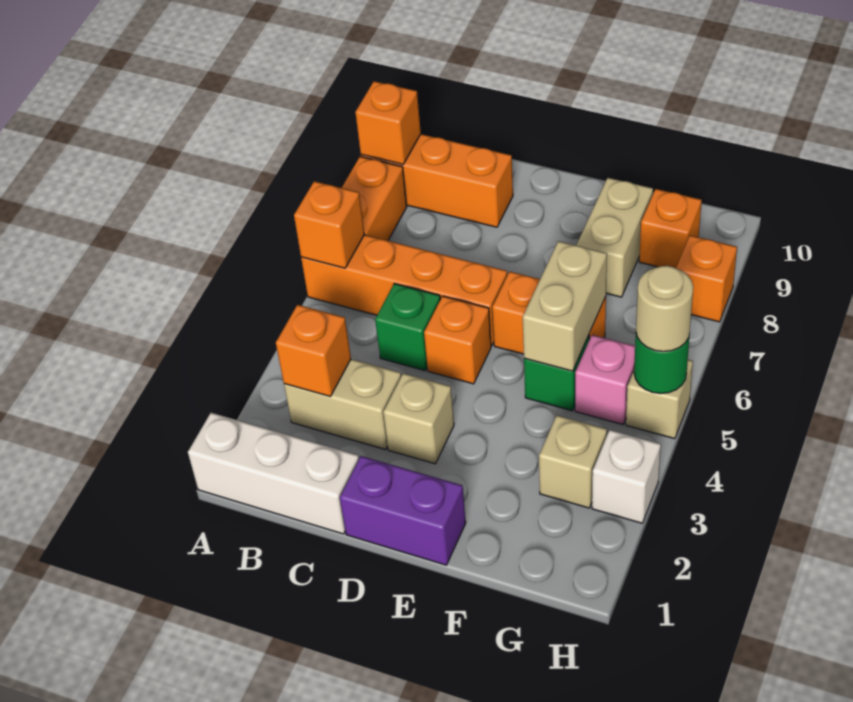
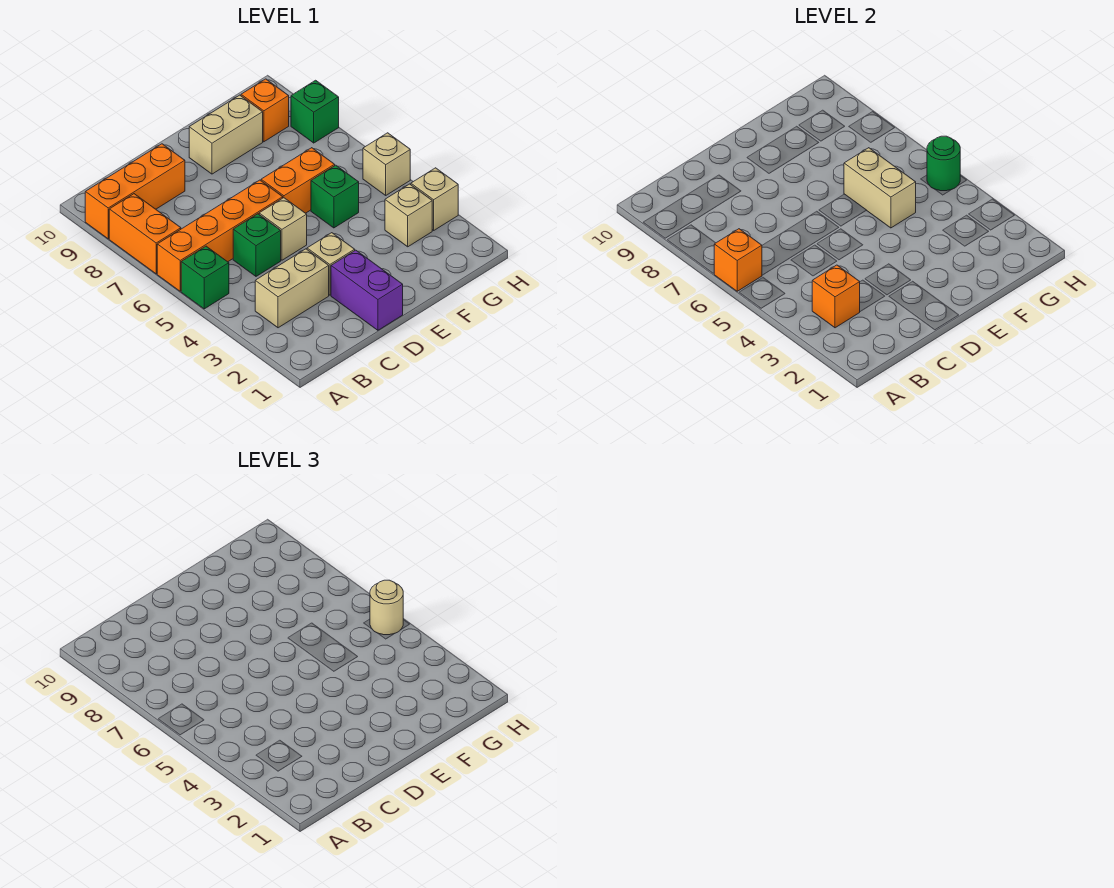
white brick A1:C1 level 1 -> none
none -> green brick A5 level 1
orange brick A9 level 2 -> none
purple brick D1:E1 level 1 -> purple brick D1:D2 level 1
orange brick D5 level 1 -> tan brick D5 level 1
tan brick F8:F9 level 1 -> tan brick E9:F9 level 1
pink brick G5 level 1 -> none
white brick H3 level 1 -> tan brick H3 level 1
orange brick H8 level 1 -> green brick H8 level 1

